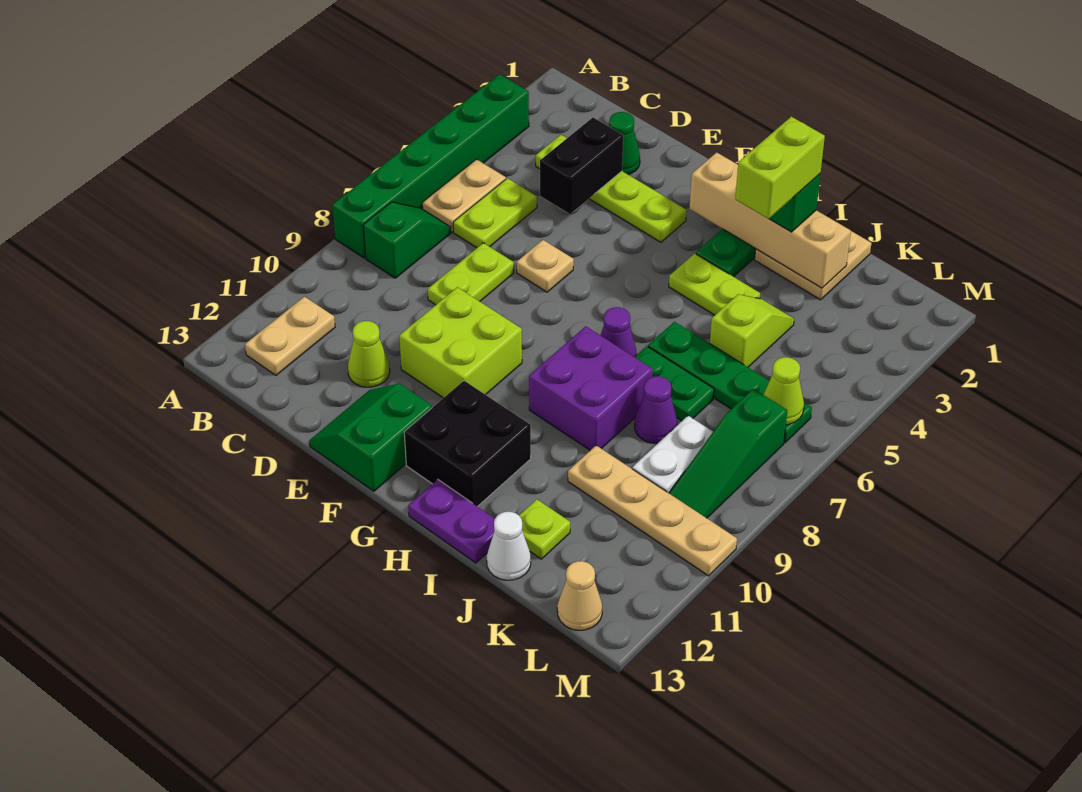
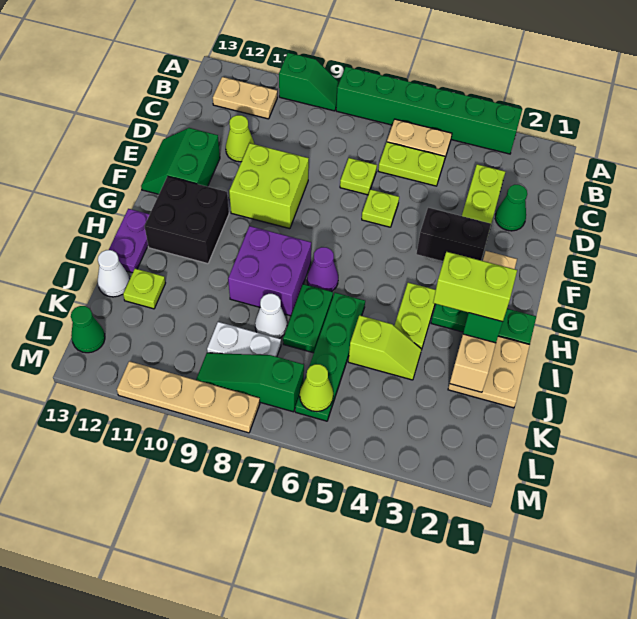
green slope B7:B8 level 1 top 8 -> green slope A9:A10 level 1 top 10
black brick D3:D4 level 2 -> black brick F3:F4 level 2
lime plate D7:D8 level 1 -> lime plate D7 level 1
tan plate E6 level 1 -> lime plate E6 level 1
green slope E12:F13 level 1 top F -> green slope E12:F13 level 1 top 12
purple cone J8 level 1 -> white cone J8 level 1
tan plate J10:M10 level 1 -> tan plate M8:M11 level 1
tan cone L13 level 1 -> green cone L13 level 1

